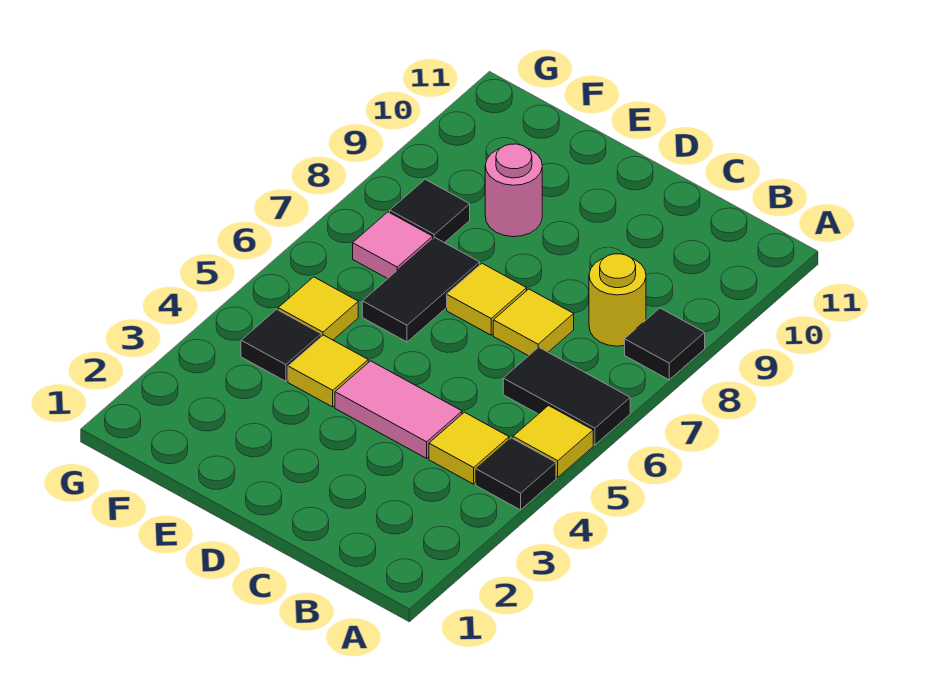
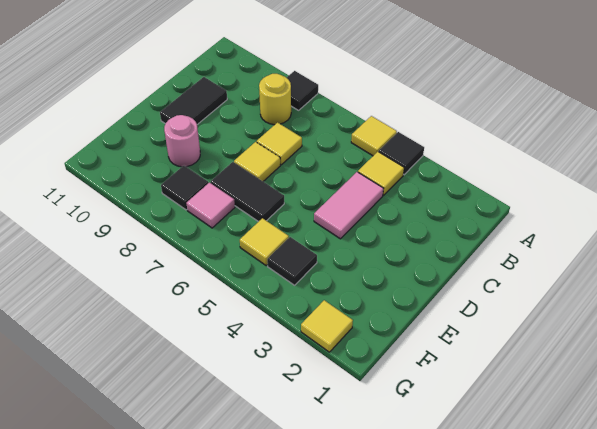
black tile A6:B6 level 1 -> black tile C10:D10 level 1
yellow tile E4 level 1 -> yellow tile G2 level 1

